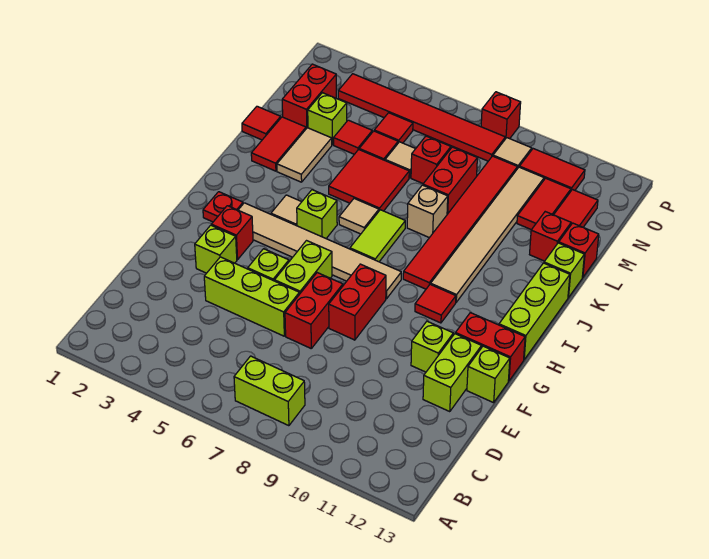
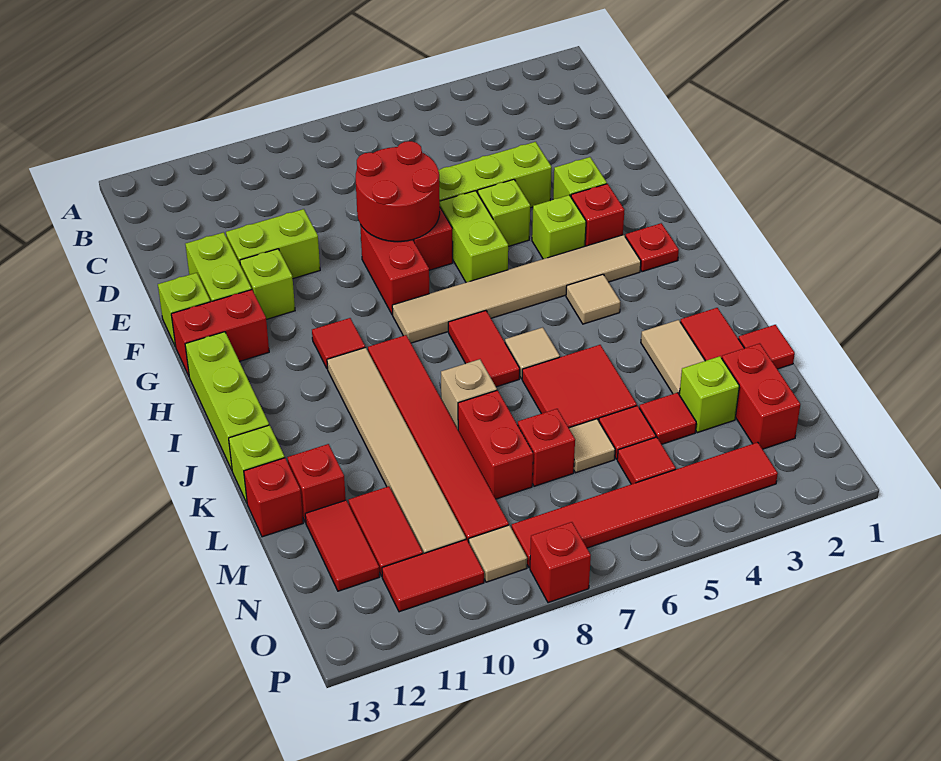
lime brick B7:B8 level 1 -> lime brick E10:E11 level 1
none -> red round brick E7:F8 level 2
lime brick I5 level 1 -> lime brick G4 level 1
lime tile I7:J7 level 1 -> red tile I7:J7 level 1

